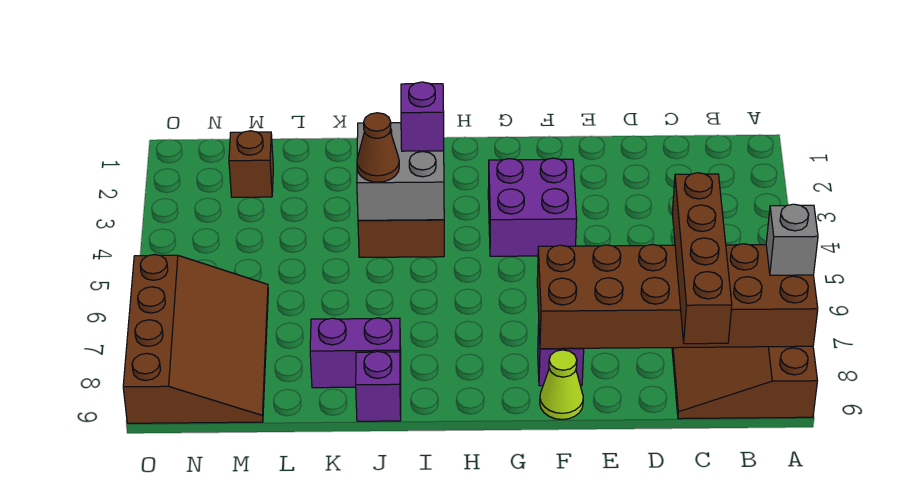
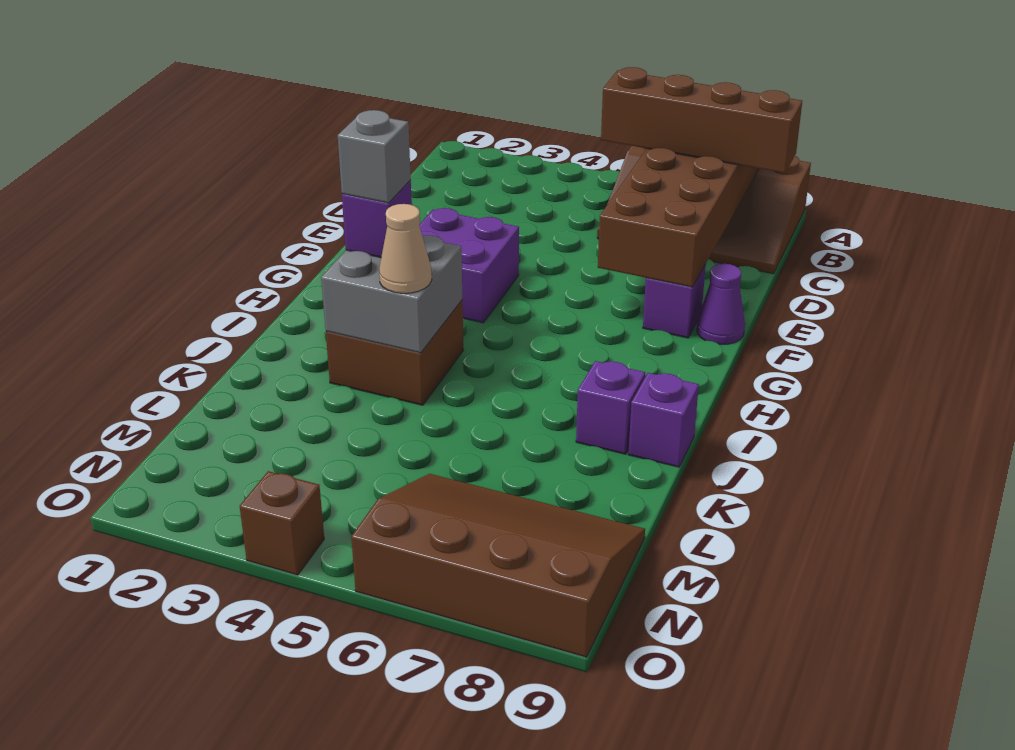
grey brick A7 level 3 -> grey brick I3 level 4
lime cone F9 level 1 -> purple cone F9 level 1
brown cone J4 level 3 -> tan cone J4 level 3
purple brick J8:K8 level 1 -> purple brick J8 level 1
brown brick M2 level 1 -> brown brick O4 level 1

